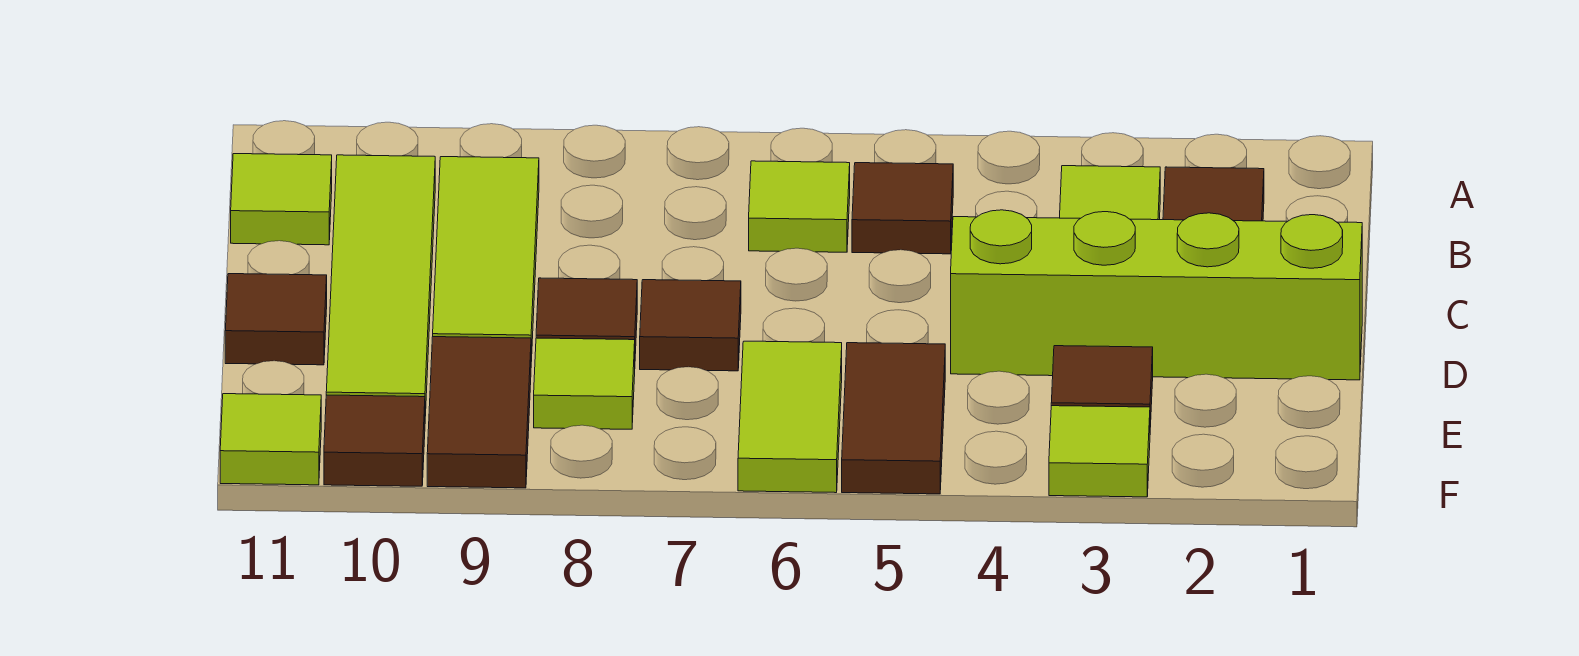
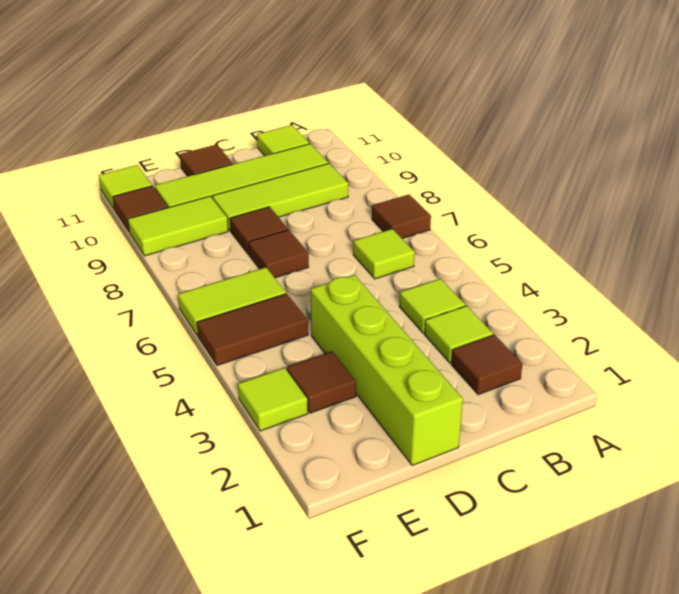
brown tile B5 level 1 -> brown tile A7 level 1
lime tile E8 level 1 -> lime tile B4 level 1
brown tile E9:F9 level 1 -> lime tile E9:F9 level 1

